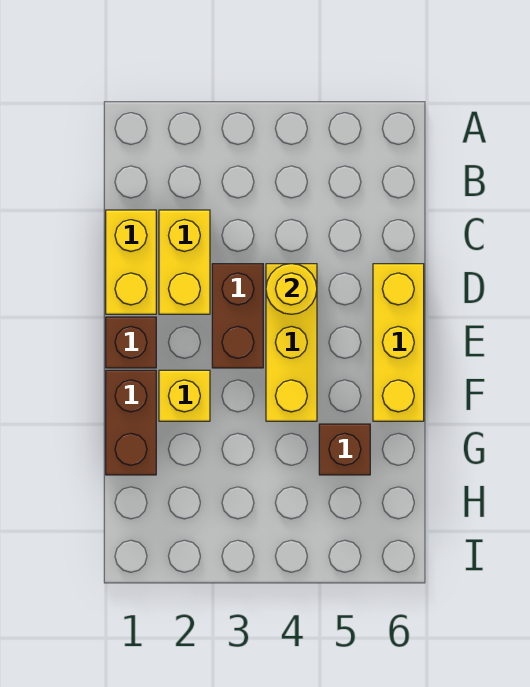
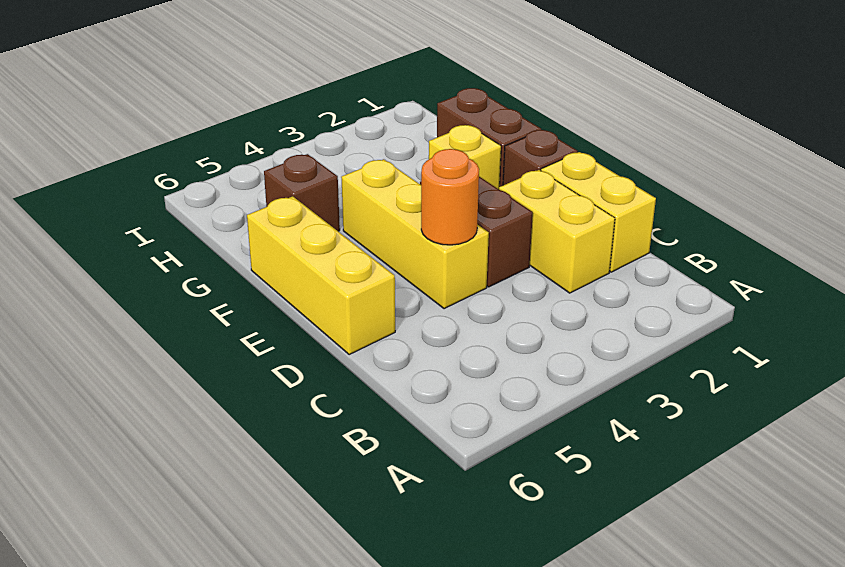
yellow round brick D4 level 2 -> orange round brick D4 level 2

